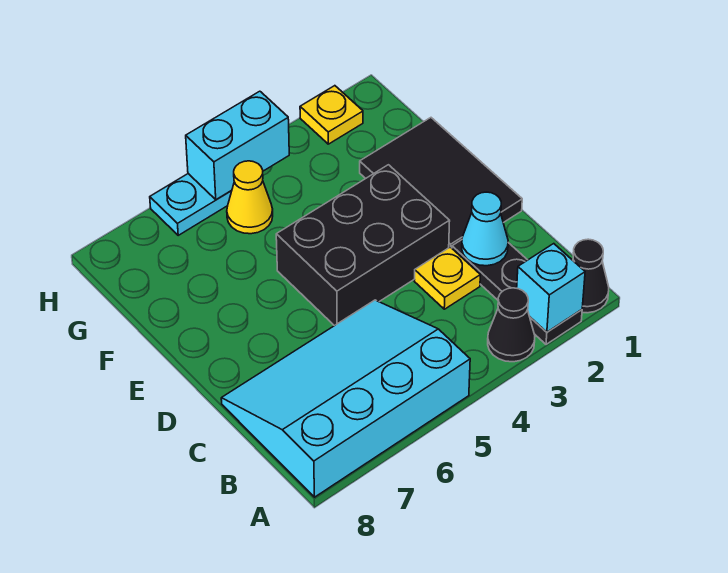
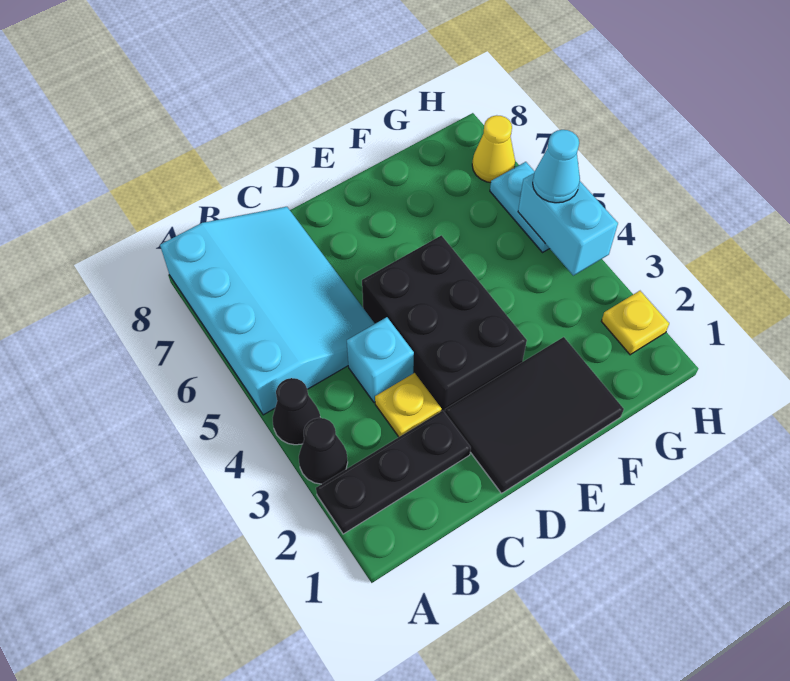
black cone A1 level 1 -> black cone A4 level 1
cyan brick A2 level 2 -> cyan brick C4 level 1
cyan cone C2 level 2 -> cyan cone H5 level 3
yellow cone G5 level 1 -> yellow cone H7 level 1

